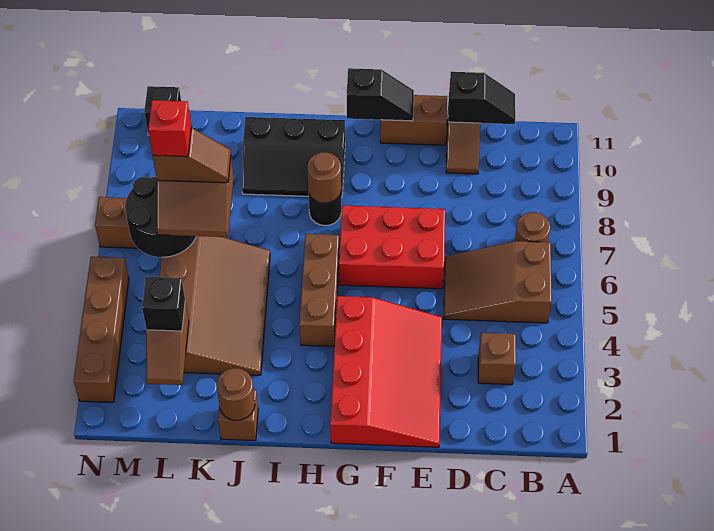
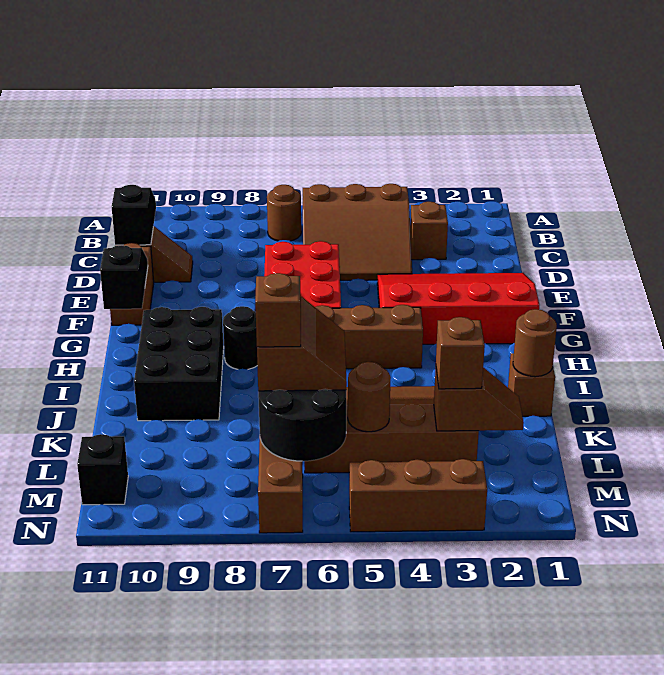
brown slope B5:D6 level 1 top B -> brown slope B4:D6 level 1 top B
brown round brick H8 level 2 -> brown round brick L5 level 2
black slope H9:J10 level 1 top 10 -> black brick H9:J10 level 1
black brick L3 level 3 -> brown brick L3 level 3
red brick L7 level 5 -> none
brown brick N2:N5 level 1 -> brown brick N3:N5 level 1

